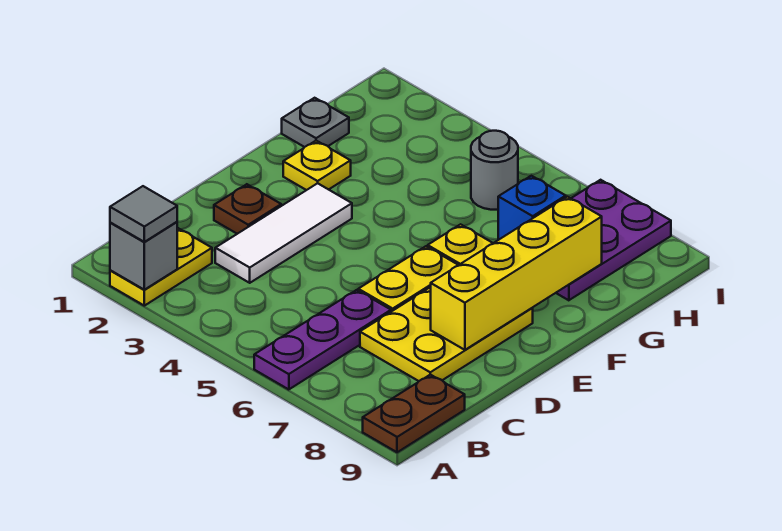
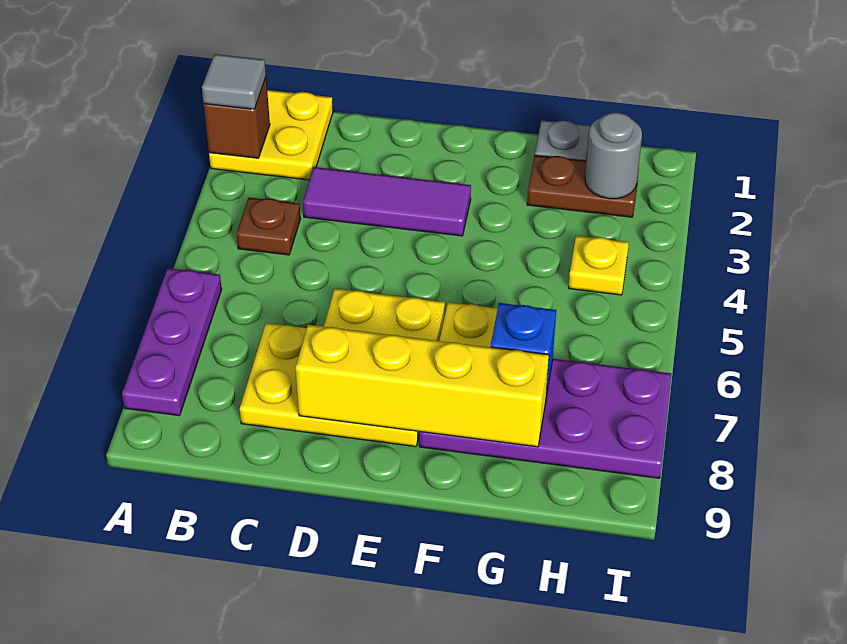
yellow plate A2:B2 level 1 -> yellow plate A1:B2 level 1
grey brick A2 level 2 -> brown brick A2 level 2
purple plate A6:C6 level 1 -> purple plate A6:A8 level 1
brown plate A9:B9 level 1 -> brown plate G2:H2 level 1
white tile C3:E3 level 1 -> purple tile C3:E3 level 1
brown plate D2 level 1 -> brown plate B4 level 1
yellow plate F2 level 1 -> yellow plate H4 level 1
purple plate G7:I8 level 1 -> purple plate F7:I8 level 1
grey round brick H5 level 1 -> grey round brick H2 level 2

